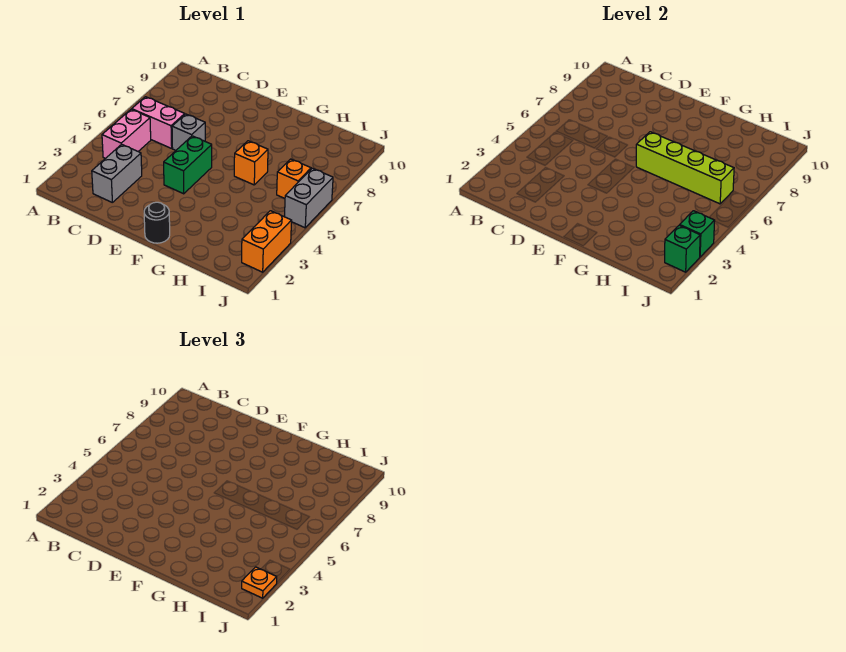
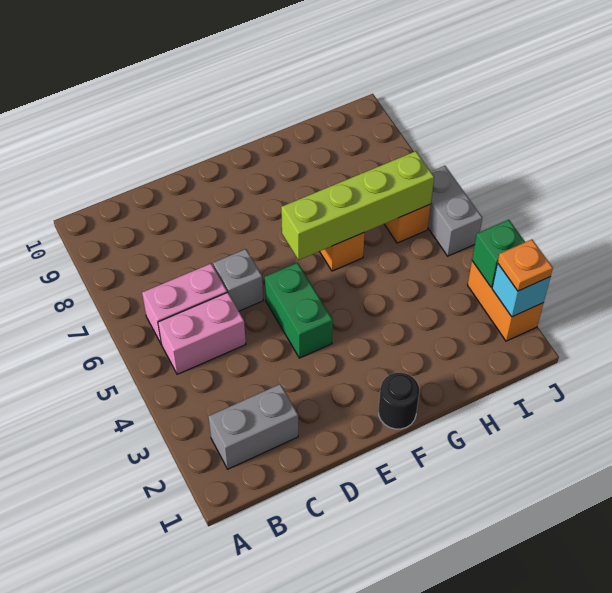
pink brick B4:B5 level 1 -> pink brick B5:C5 level 1
grey brick C2:C3 level 1 -> grey brick B2:C2 level 1
green brick J2 level 2 -> cyan brick J2 level 2

